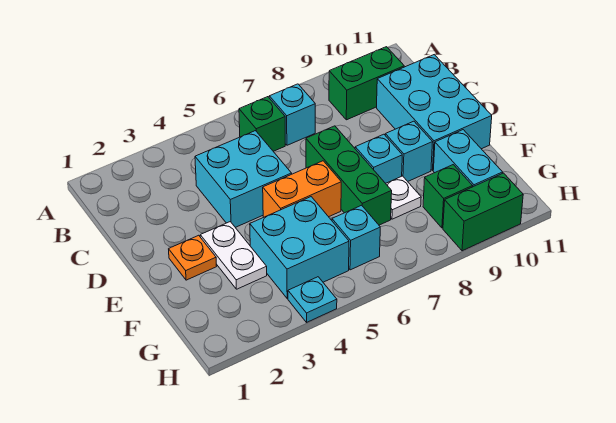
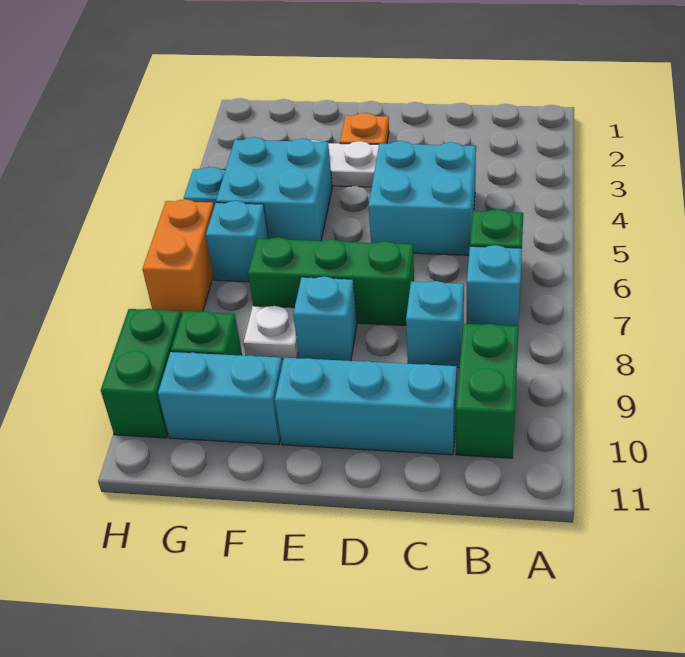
cyan brick C10:E11 level 1 -> cyan brick C10:E10 level 1
orange brick E5:E6 level 1 -> orange brick H6:H7 level 1
cyan brick E9 level 1 -> cyan brick C8 level 1

